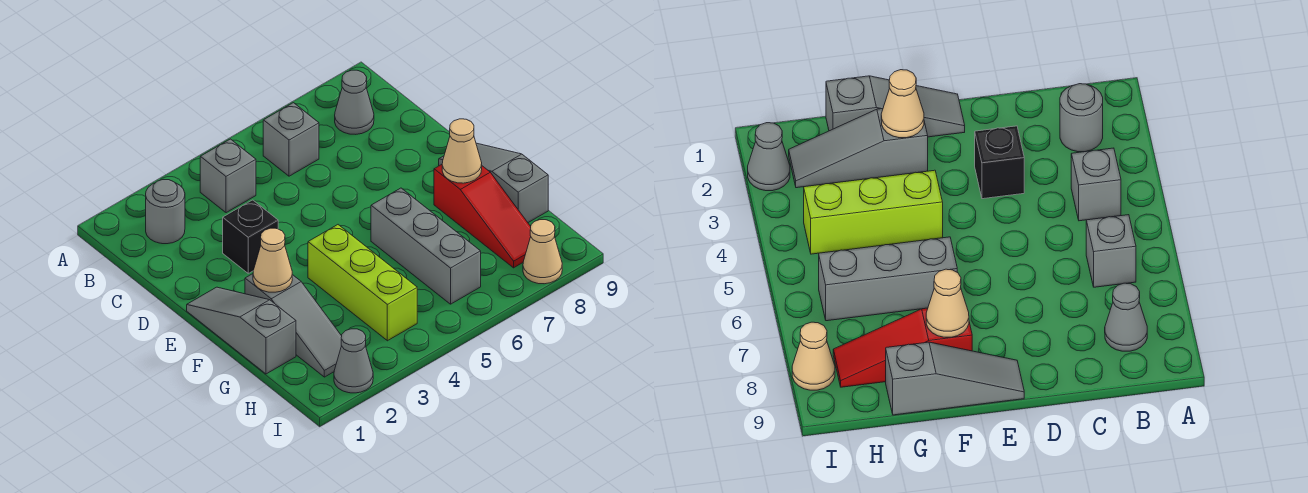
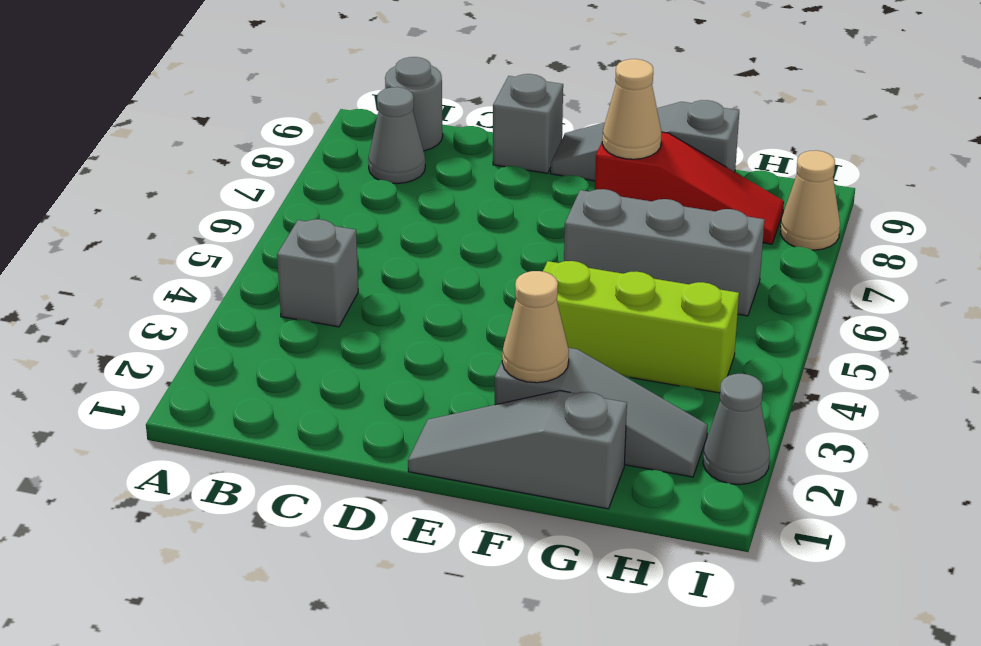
grey round brick B2 level 1 -> grey round brick B9 level 1
grey brick B6 level 1 -> grey brick D9 level 1
black brick D3 level 1 -> none

